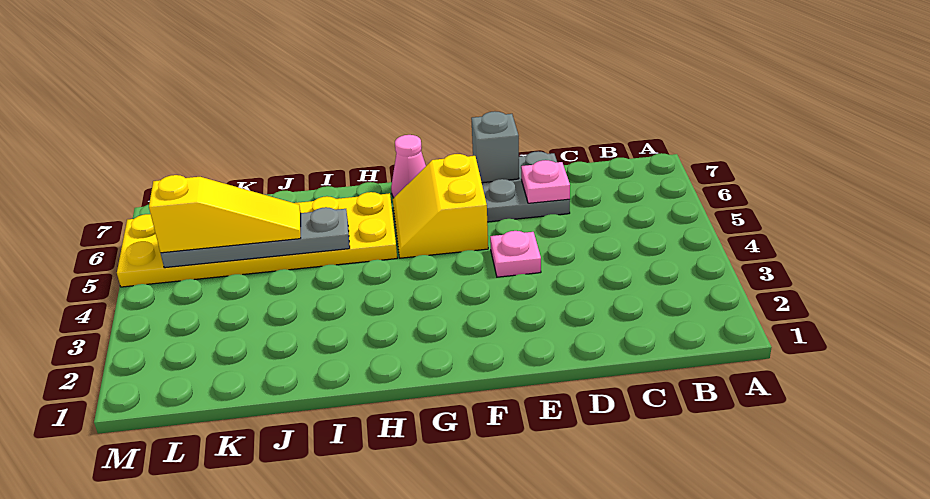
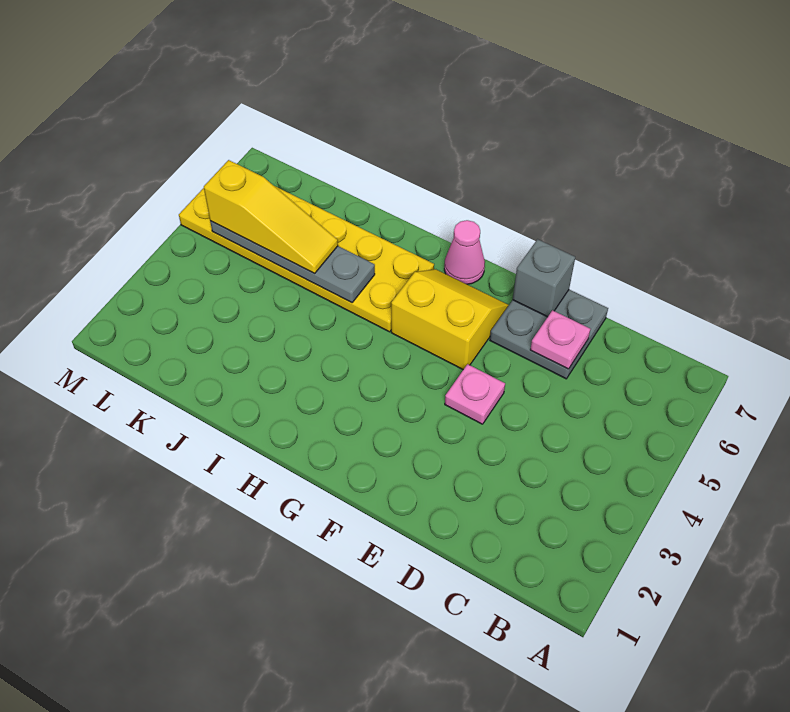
yellow slope F5:G6 level 1 top F -> yellow slope F5:G6 level 1 top 5

